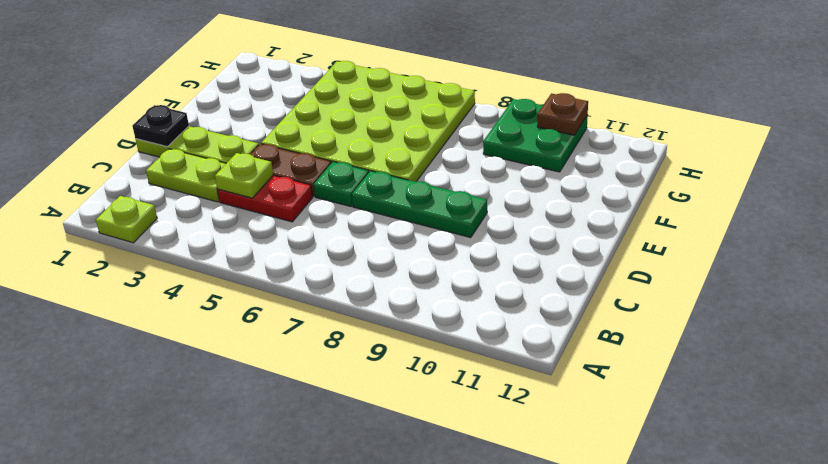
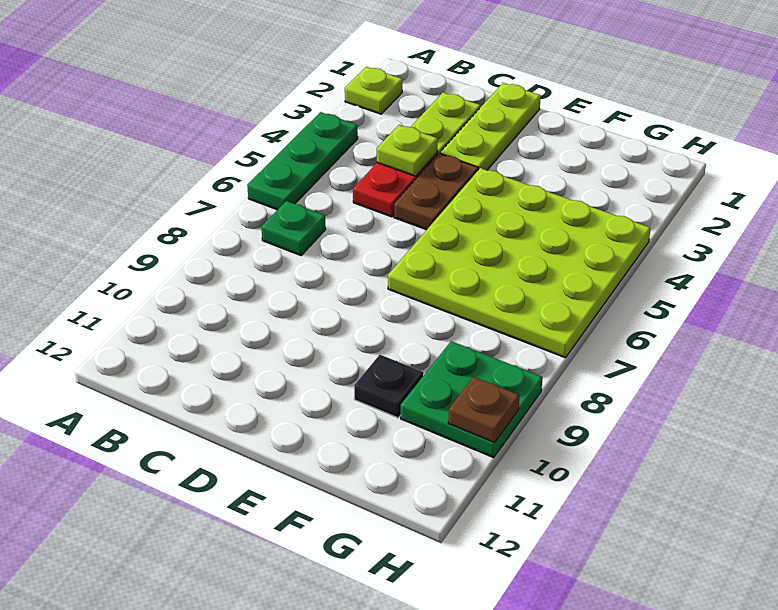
black plate D1 level 2 -> black plate F10 level 1
green plate D6 level 1 -> green plate B7 level 1
green plate D7:D9 level 1 -> green plate A4:A6 level 1

